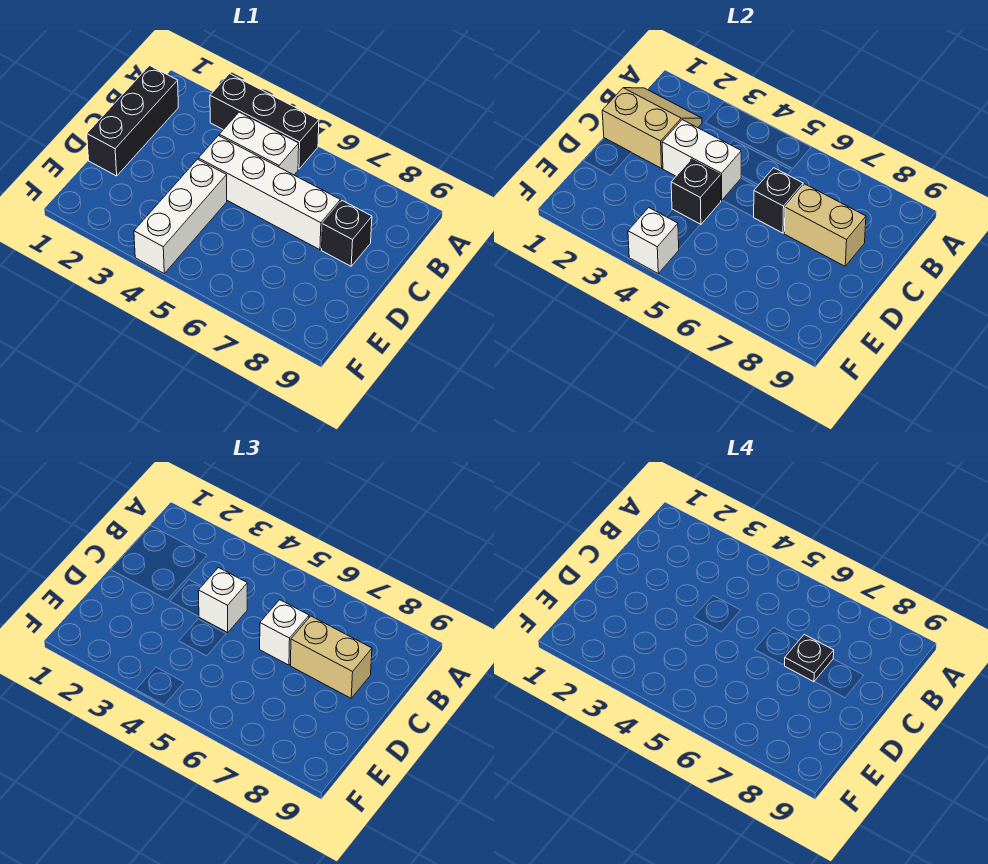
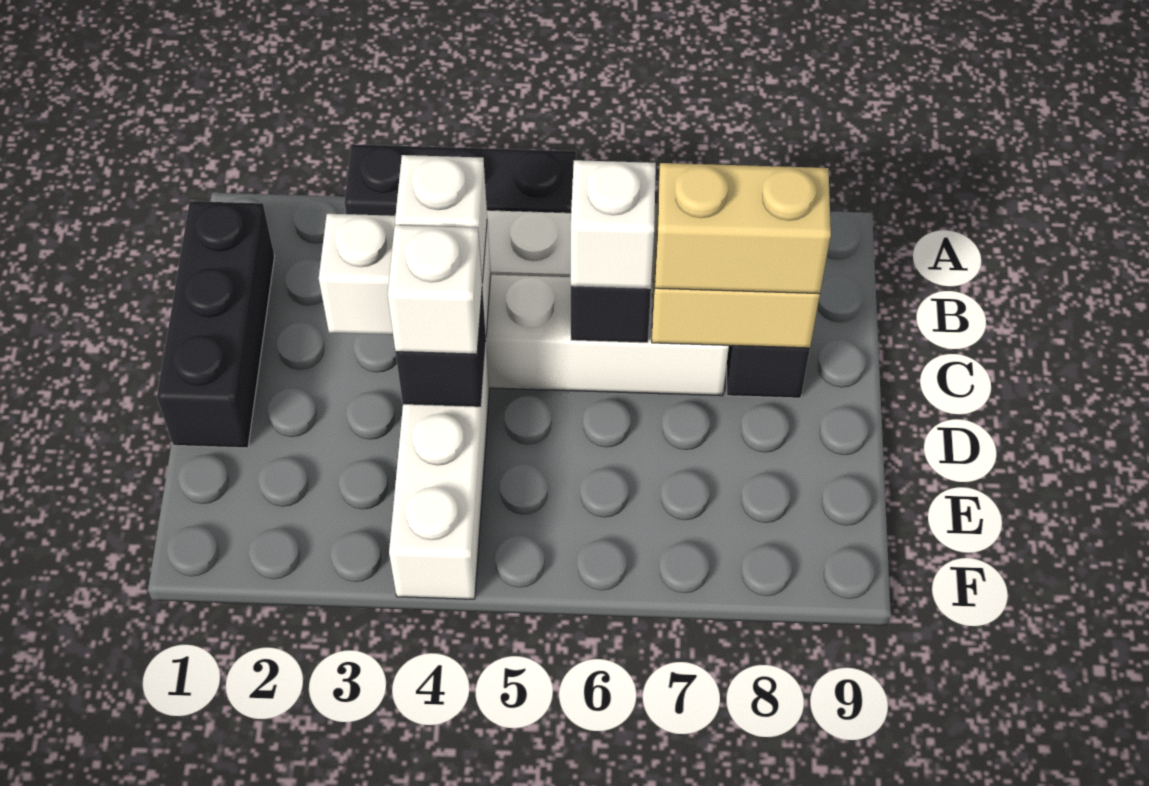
tan slope B1:C2 level 2 top C -> none
black plate C7 level 4 -> none
white brick F4 level 2 -> white brick D4 level 3

